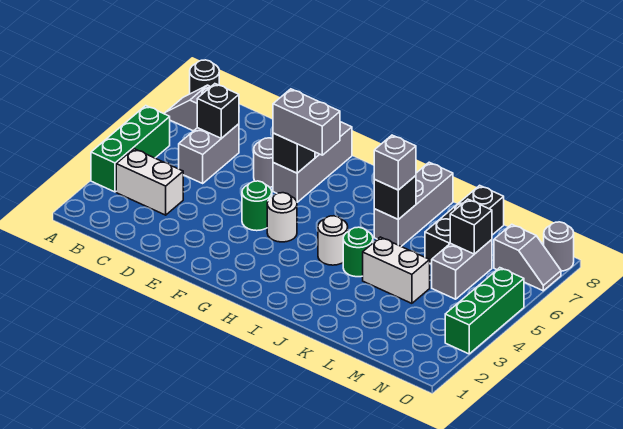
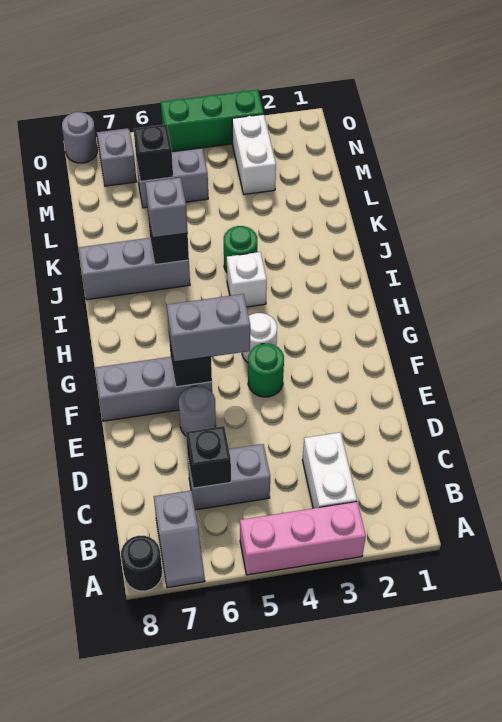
green brick A3:A5 level 1 -> pink brick A3:A5 level 1
grey brick F6:G6 level 3 -> grey brick F5:F6 level 3
white round brick I4 level 1 -> white brick I4 level 1
white brick K4:L4 level 1 -> white brick M3:N3 level 1
black brick L6:L8 level 1 -> none

